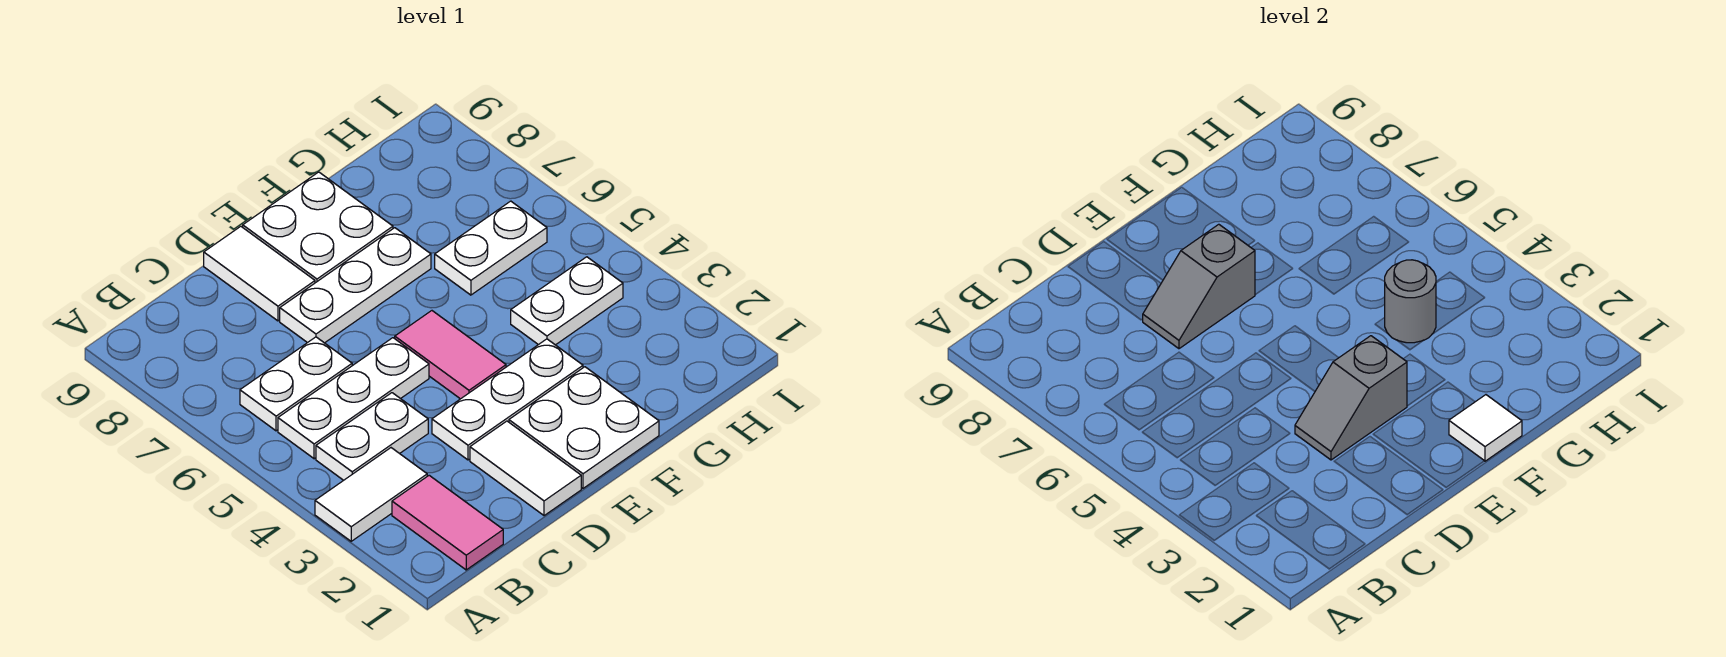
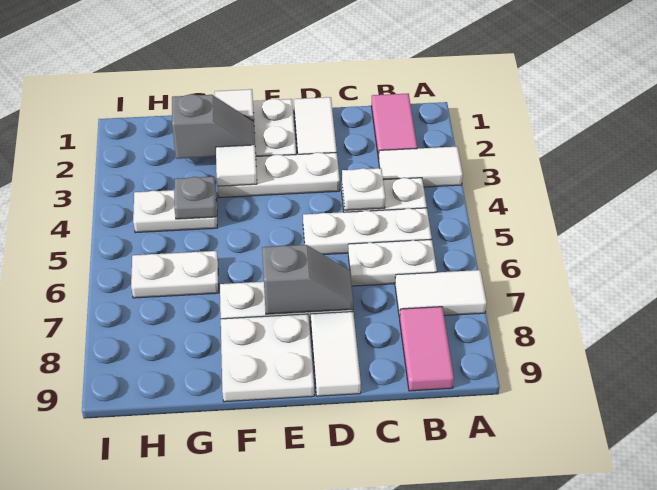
none -> white tile A7:B7 level 1
none -> white plate C4 level 2
grey slope D3:E3 level 2 top E -> grey slope F2:G2 level 2 top G
pink tile E4:E5 level 1 -> pink tile B8:B9 level 1
none -> white tile F3 level 2
grey round brick G4 level 2 -> grey plate G4 level 2

